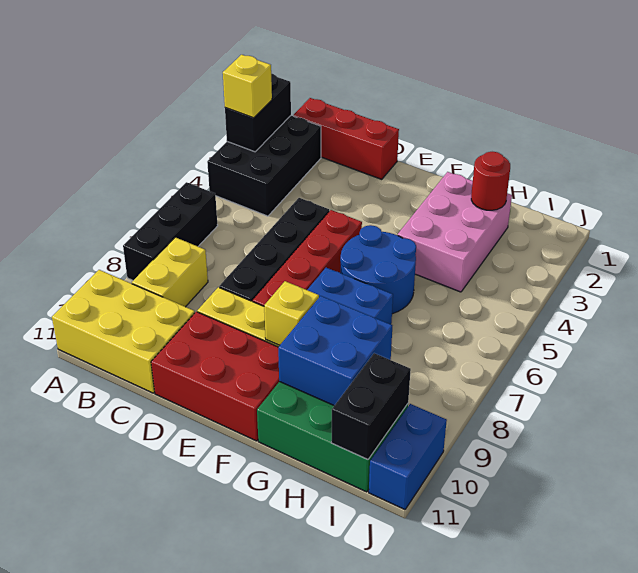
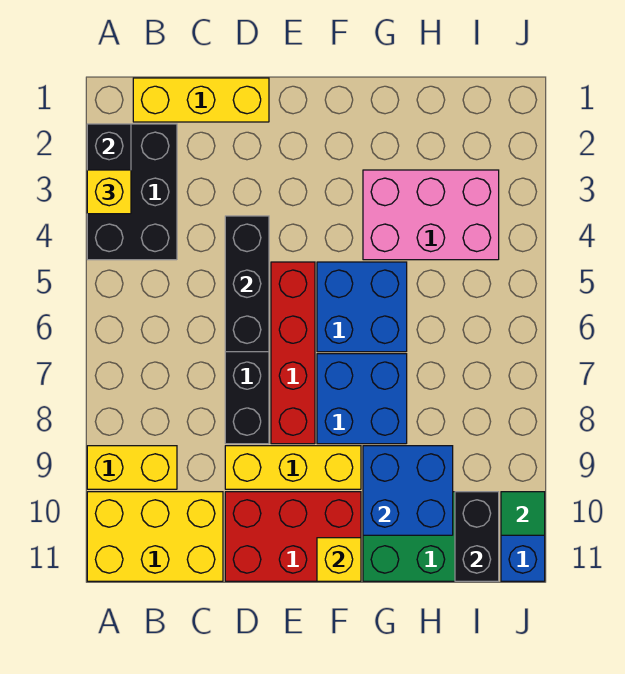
black brick A6:A8 level 1 -> black brick D4:D6 level 2
red brick B1:D1 level 1 -> yellow brick B1:D1 level 1
yellow brick B8:B9 level 1 -> yellow brick A9:B9 level 1
blue round brick F5:G6 level 1 -> blue brick F5:G6 level 1
yellow brick F9 level 2 -> yellow brick F11 level 2
pink brick G2:H4 level 1 -> pink brick G3:I4 level 1
red round brick H2 level 2 -> none
none -> green tile J10 level 2

